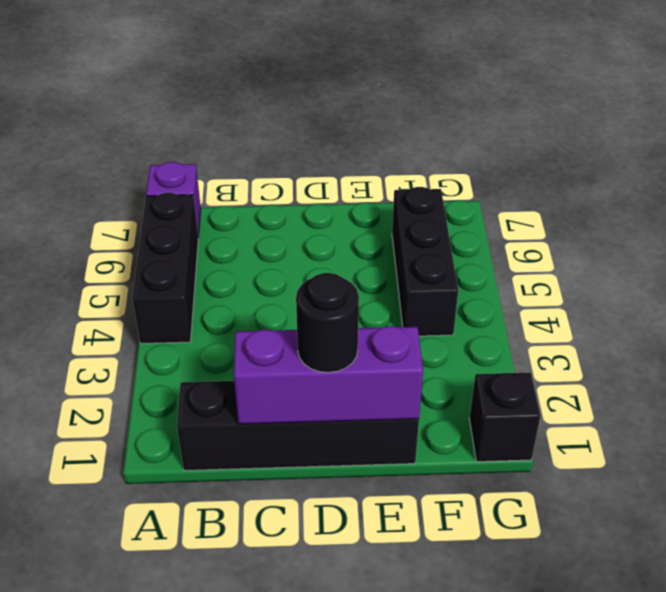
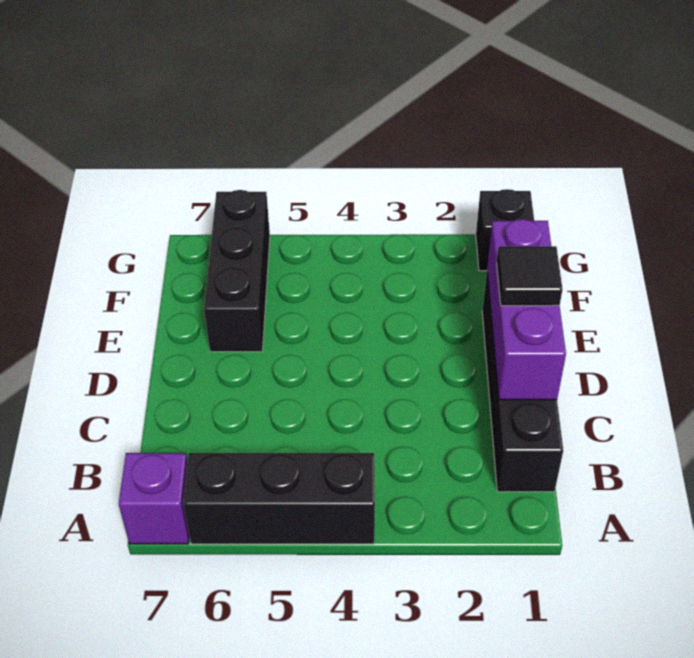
black round brick D1 level 3 -> black tile D1 level 3
black brick F4:F6 level 1 -> black brick E6:G6 level 1

